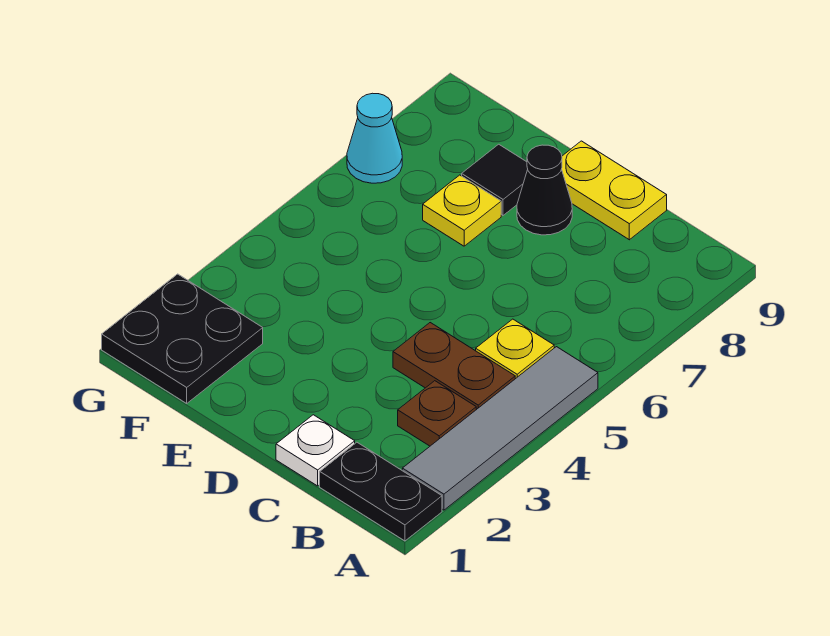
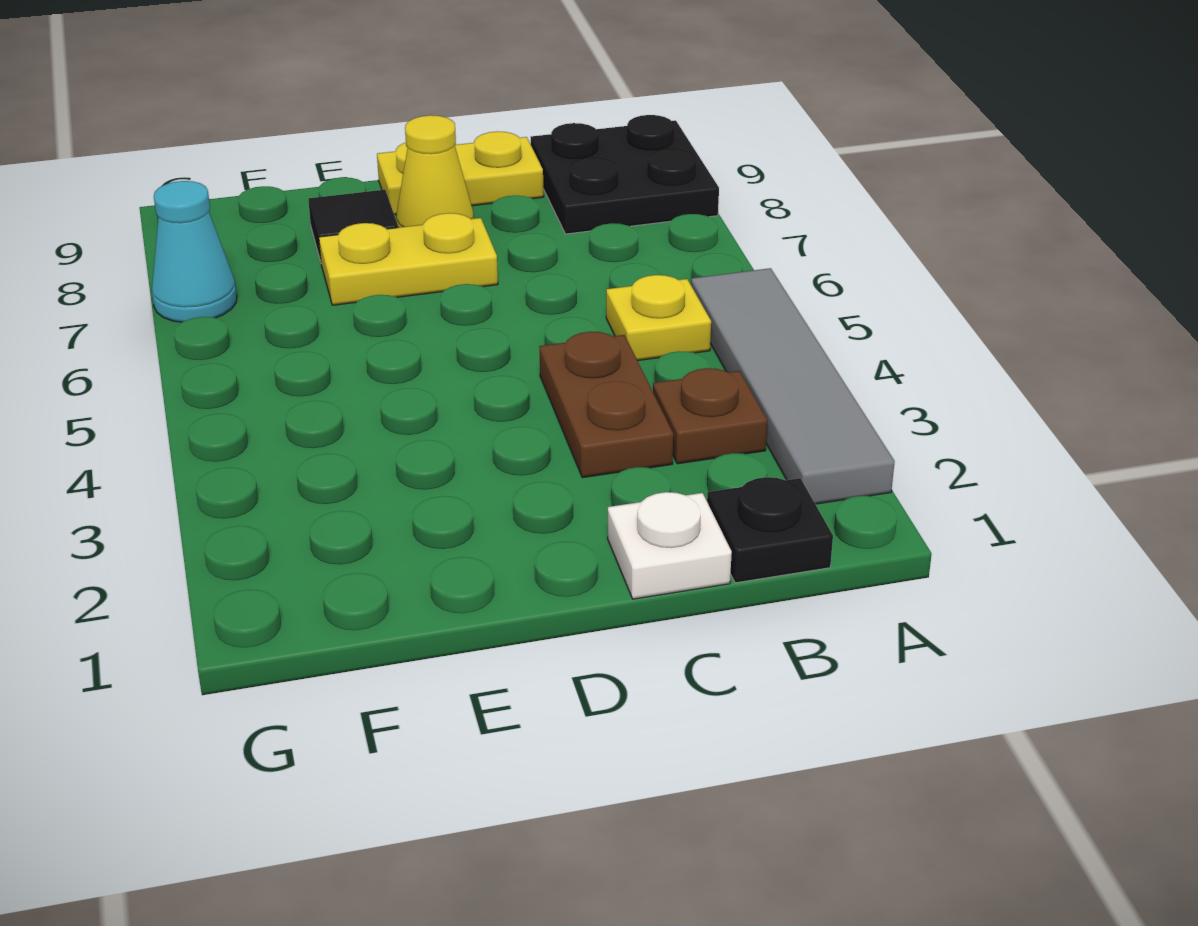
black plate A1:B1 level 1 -> black plate B1 level 1
brown plate B4:C4 level 1 -> brown plate C3:C4 level 1
black cone D8 level 1 -> yellow cone D8 level 1
yellow plate E7 level 1 -> yellow plate D7:E7 level 1
black plate F1:G2 level 1 -> black plate A8:B9 level 1

